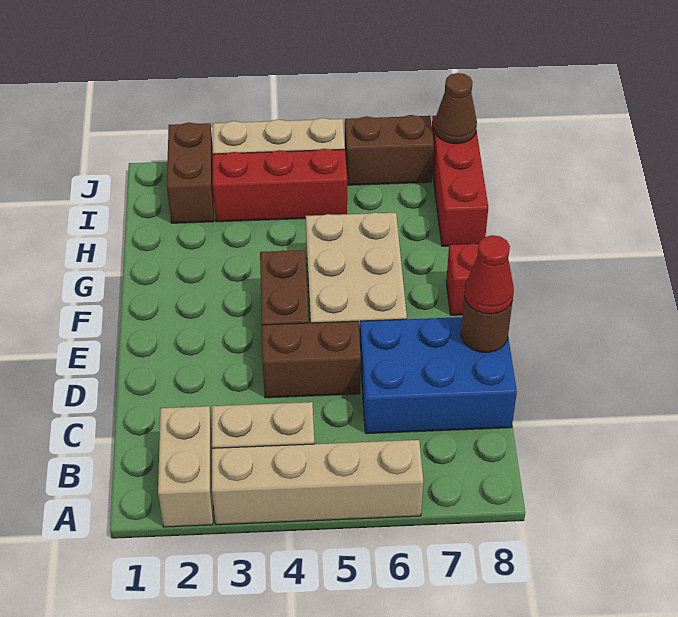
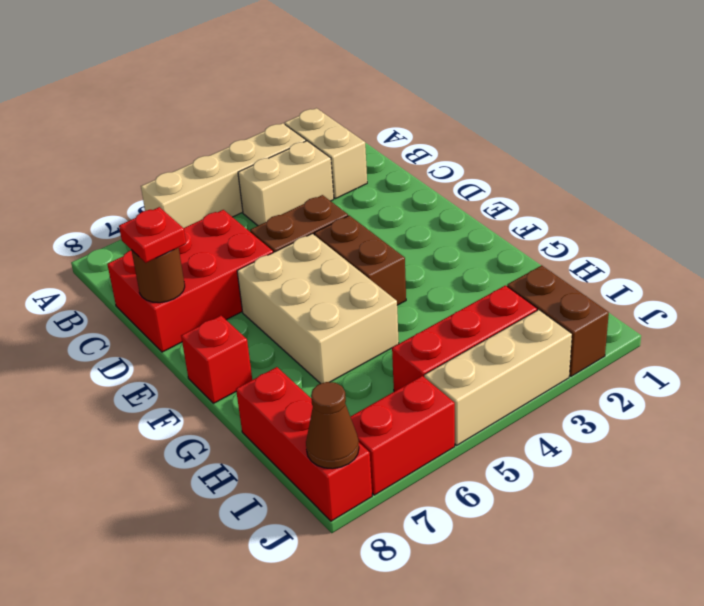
blue brick C6:D8 level 1 -> red brick C6:D8 level 1
red cone D8 level 3 -> red plate D8 level 3
brown brick J6:J7 level 1 -> red brick J6:J7 level 1

